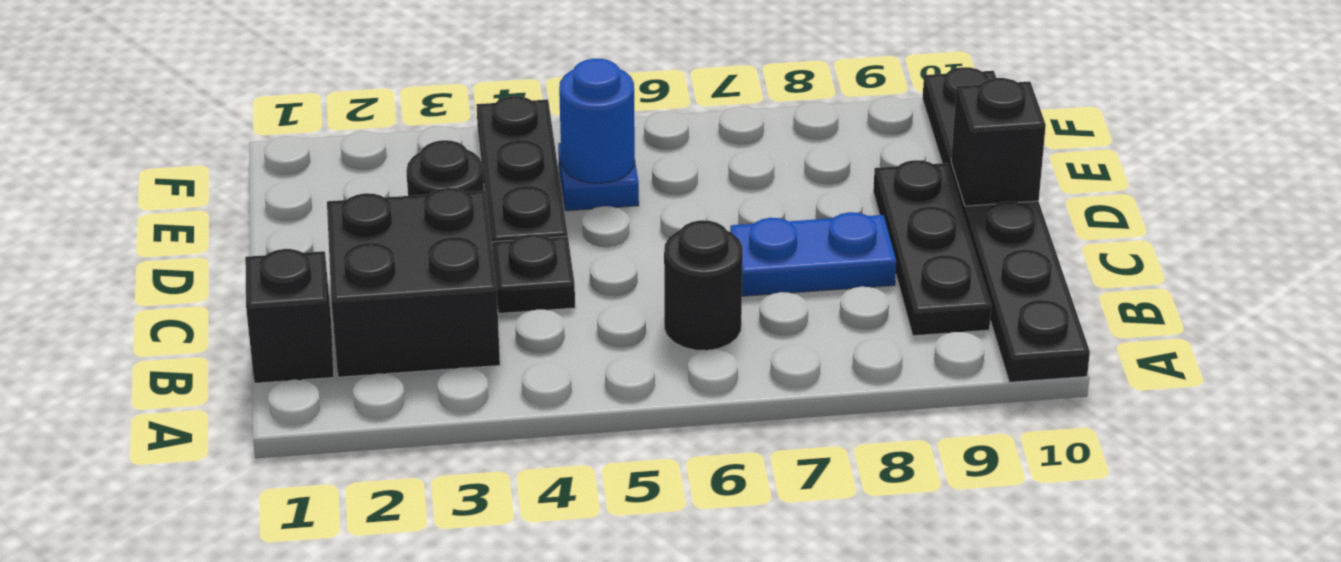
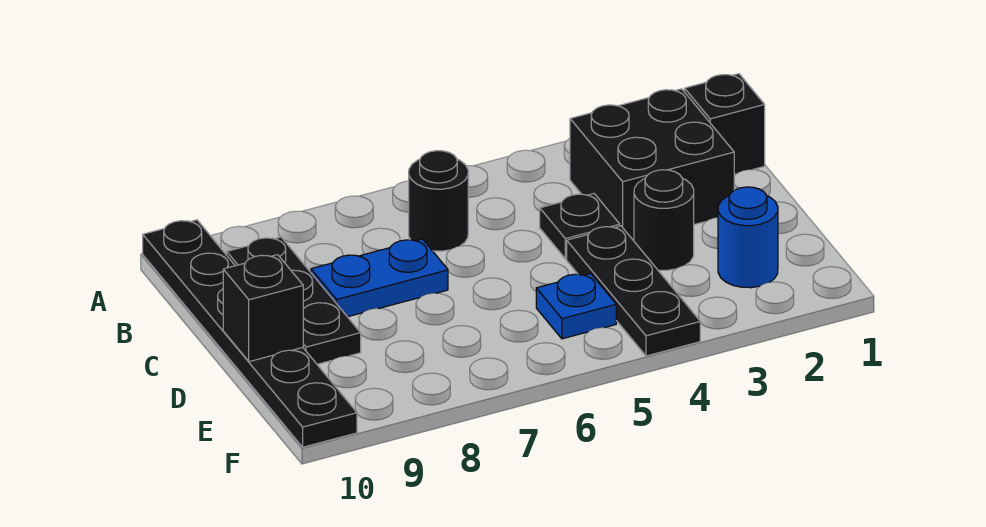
blue round brick E5 level 2 -> blue round brick E2 level 1

